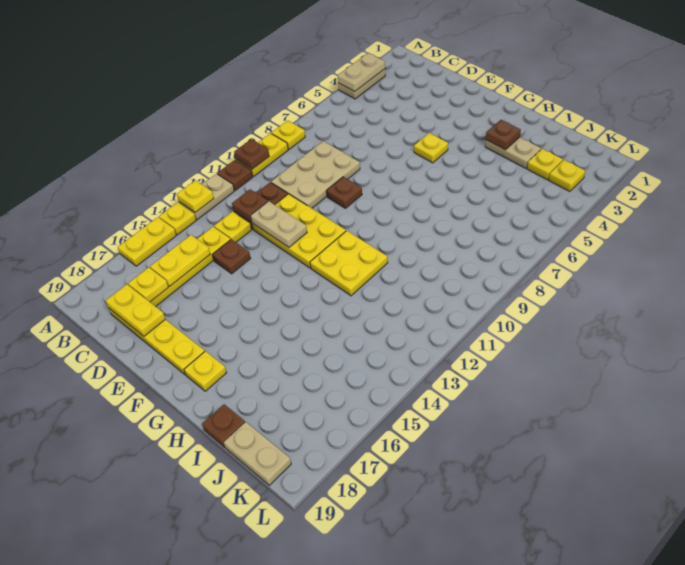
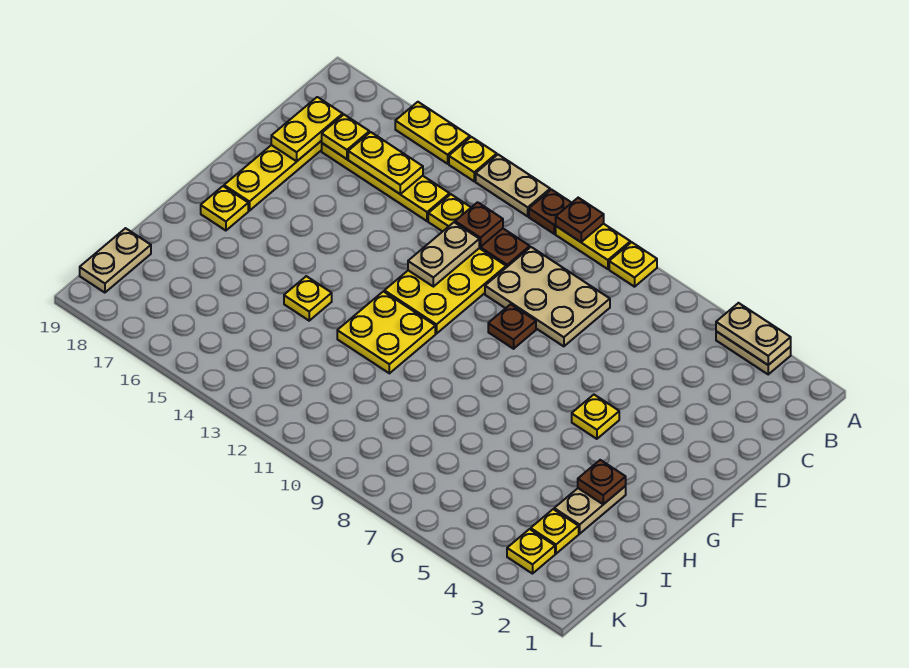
yellow plate A13 level 2 -> yellow plate H14 level 1
brown plate D14 level 1 -> none
brown plate I19 level 1 -> none

